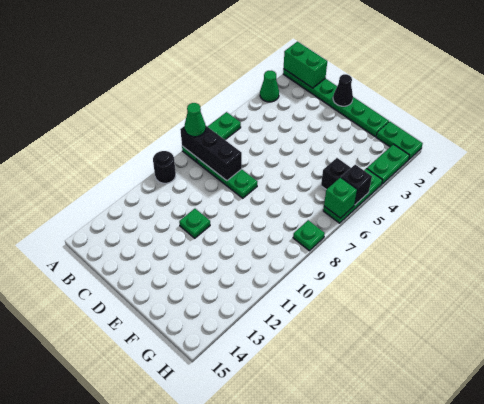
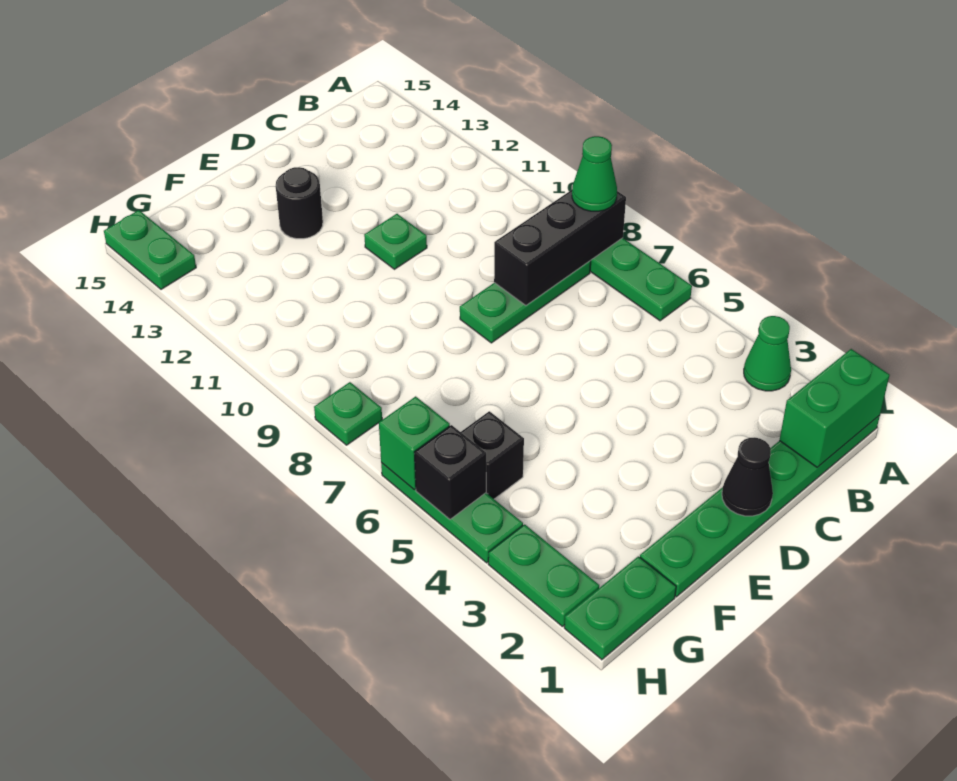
black round brick A10 level 1 -> black round brick E13 level 1
none -> green plate H14:H15 level 1

